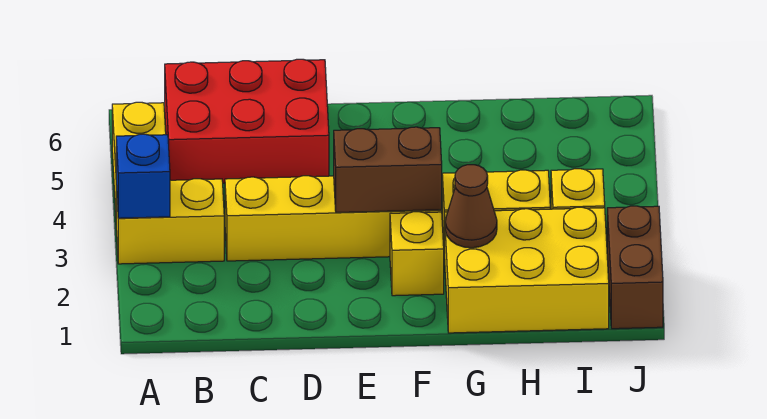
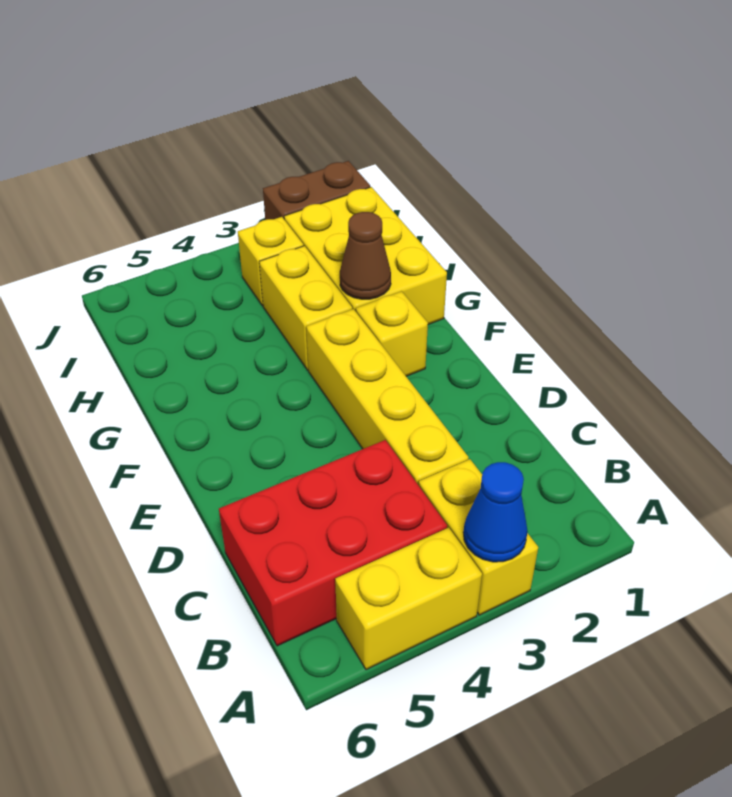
blue brick A3 level 2 -> blue cone A3 level 2
red brick B5:D6 level 1 -> red brick B4:C6 level 1
brown brick E3:F3 level 2 -> none

